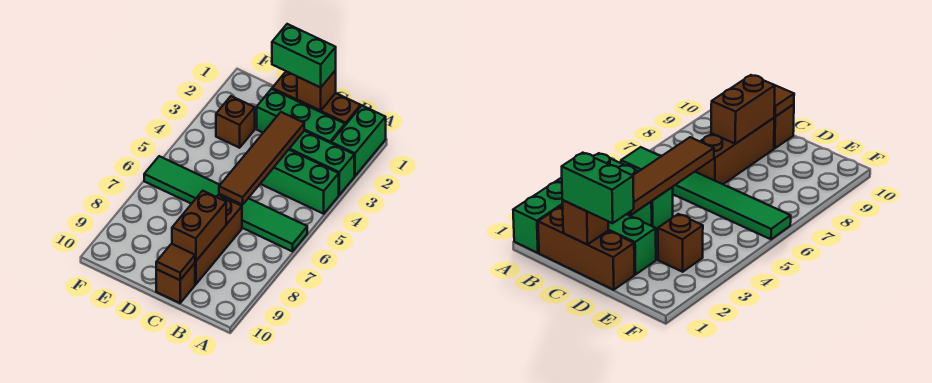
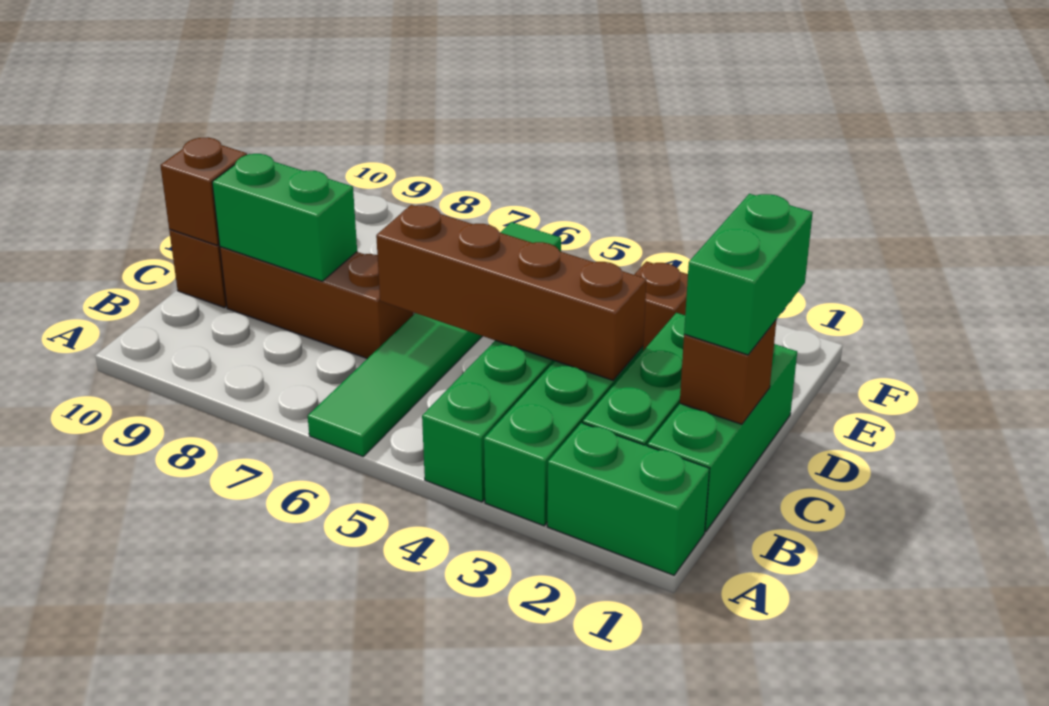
brown brick B1:D1 level 1 -> green brick B1:D1 level 1
brown tile C3:C6 level 2 -> brown brick C3:C6 level 2
brown brick C8:C9 level 2 -> green brick C8:C9 level 2
brown tile C10 level 2 -> brown brick C10 level 2

